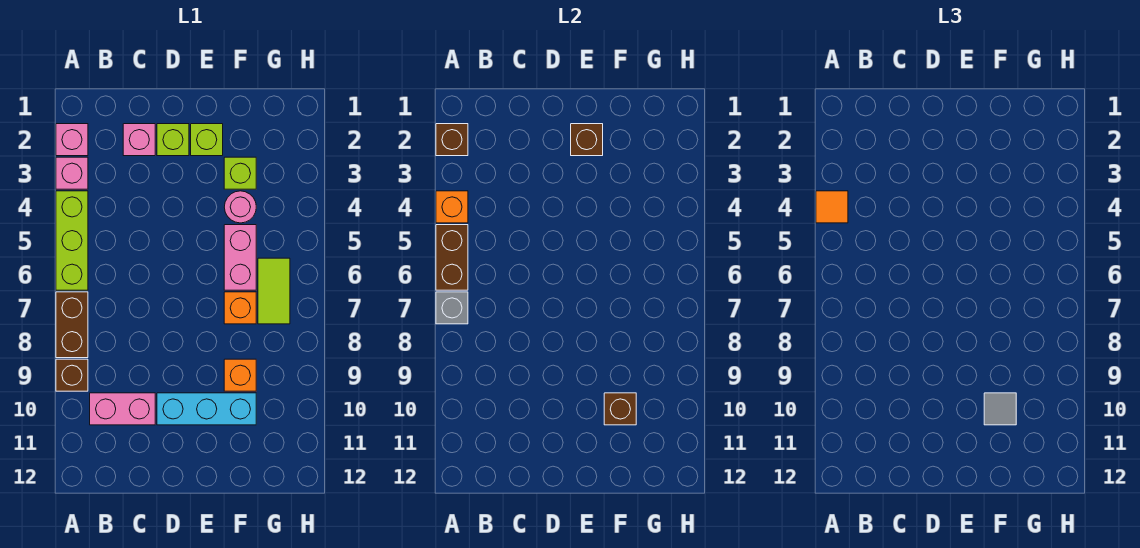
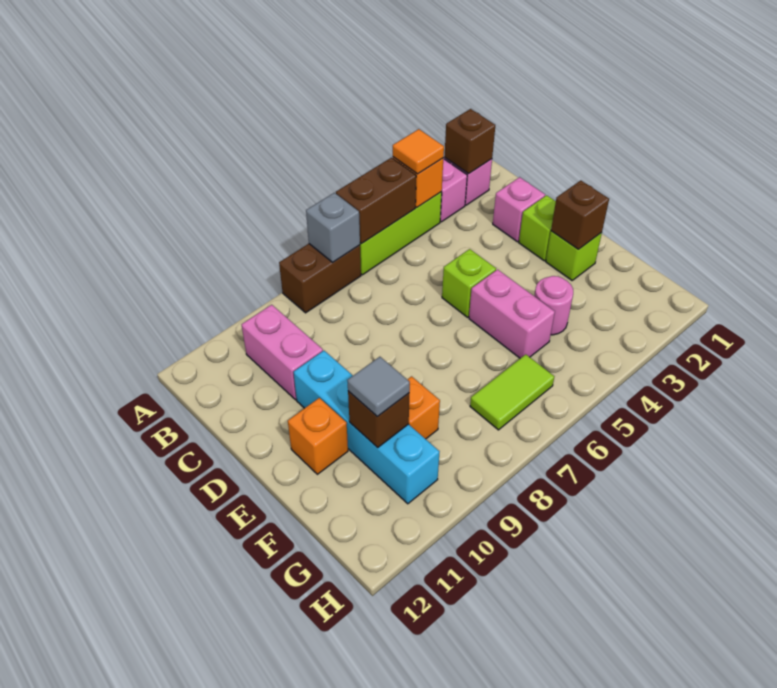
brown brick A9 level 1 -> none
cyan brick D10:F10 level 1 -> cyan brick D10:G10 level 1
lime brick F3 level 1 -> lime brick D5 level 1
pink brick F5:F6 level 1 -> pink brick E5:F5 level 1
orange brick F7 level 1 -> orange brick E11 level 1

